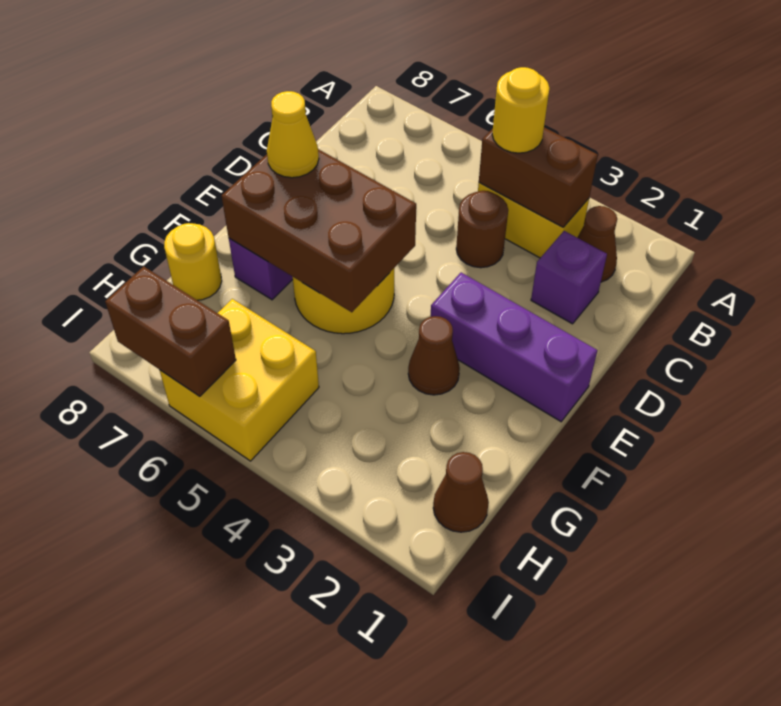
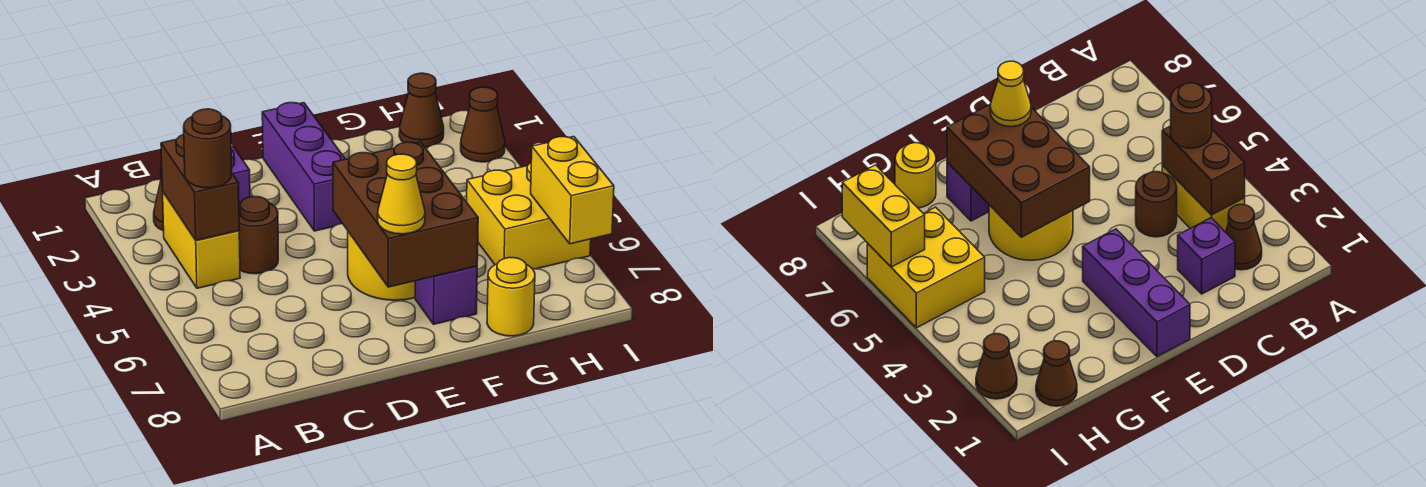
yellow round brick B4 level 3 -> brown round brick B4 level 3
brown cone F3 level 1 -> brown cone I2 level 1
brown brick I6:I7 level 2 -> yellow brick I6:I7 level 2

